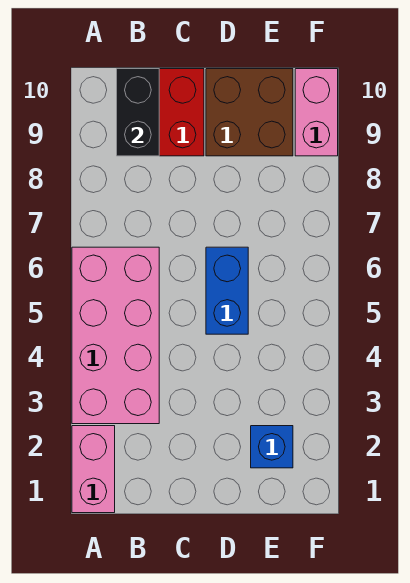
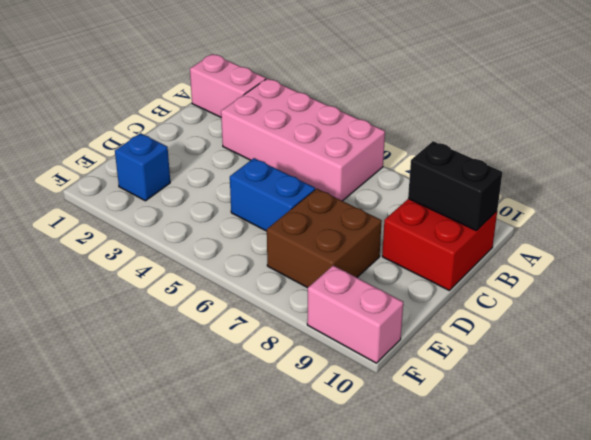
brown brick D9:E10 level 1 -> brown brick D7:E8 level 1

